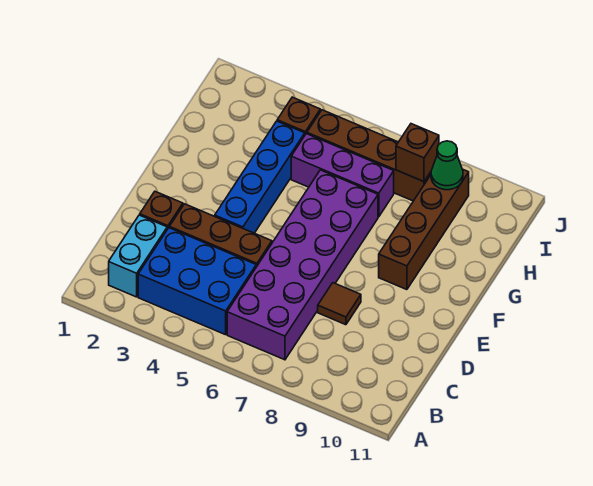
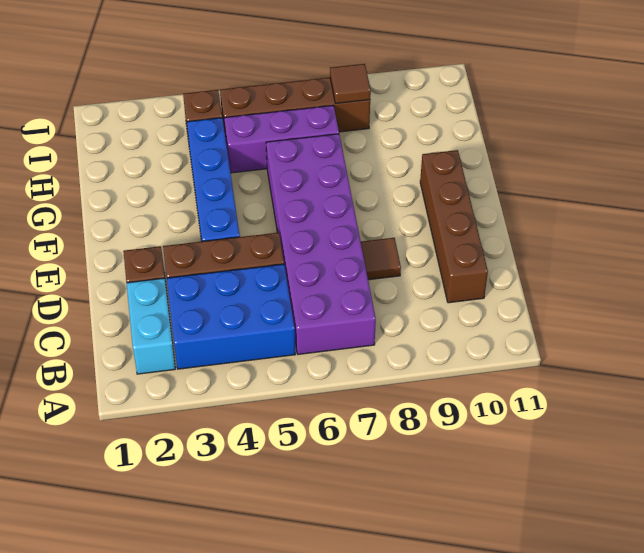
brown brick F9:I9 level 1 -> brown brick C10:F10 level 1
brown brick I8 level 2 -> brown tile I8 level 2
green cone I9 level 2 -> none

